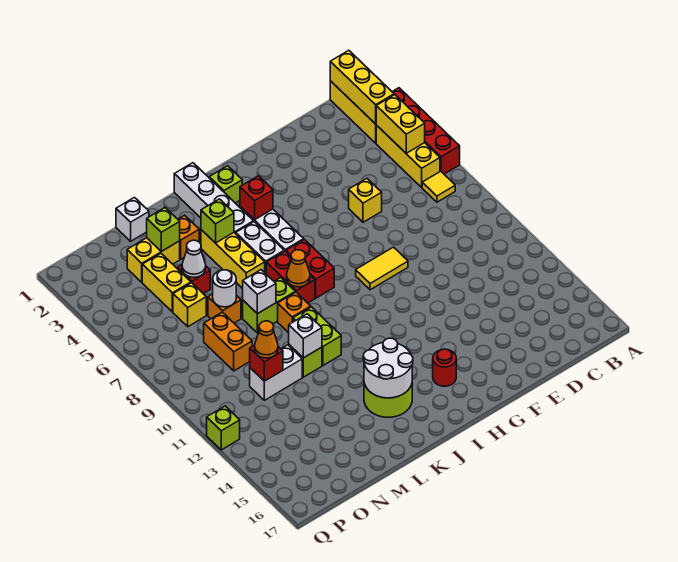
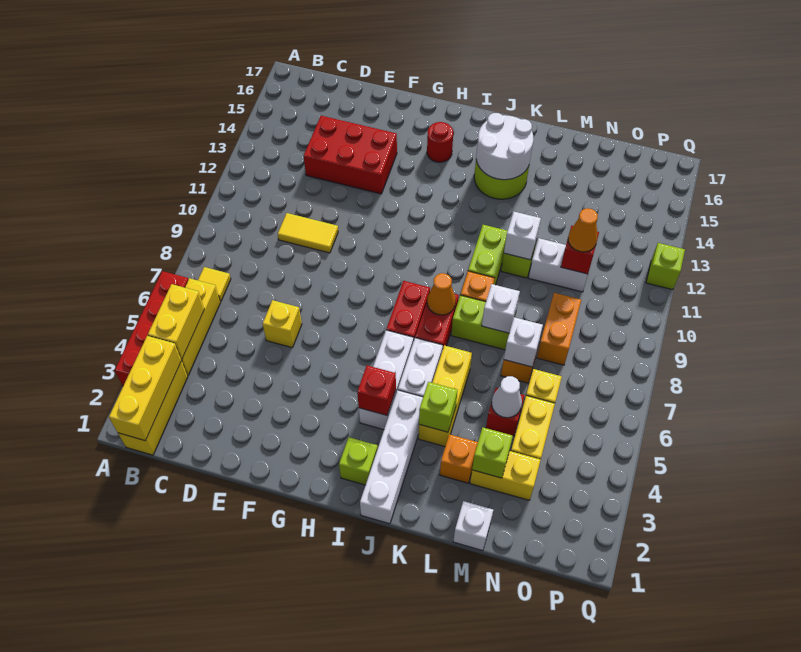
none -> red brick D13:F14 level 1
yellow tile F9:G9 level 1 -> yellow tile D10:E10 level 1
white round brick M7 level 2 -> white brick M7 level 2

